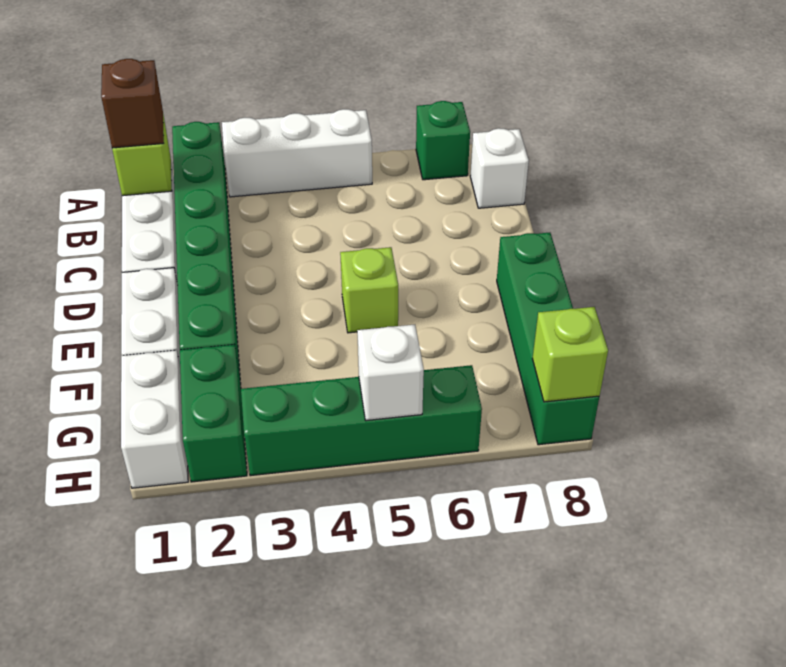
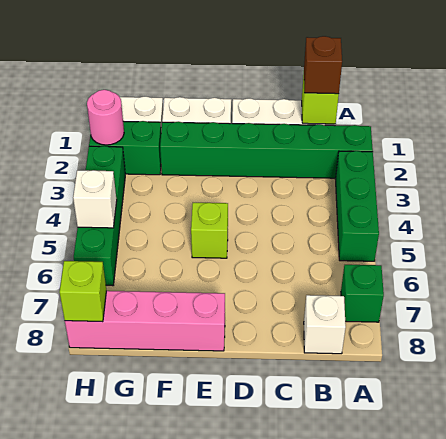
white brick A3:A5 level 1 -> green brick A3:A5 level 1
green brick E8:H8 level 1 -> pink brick E8:H8 level 1
none -> pink round brick H2 level 2

